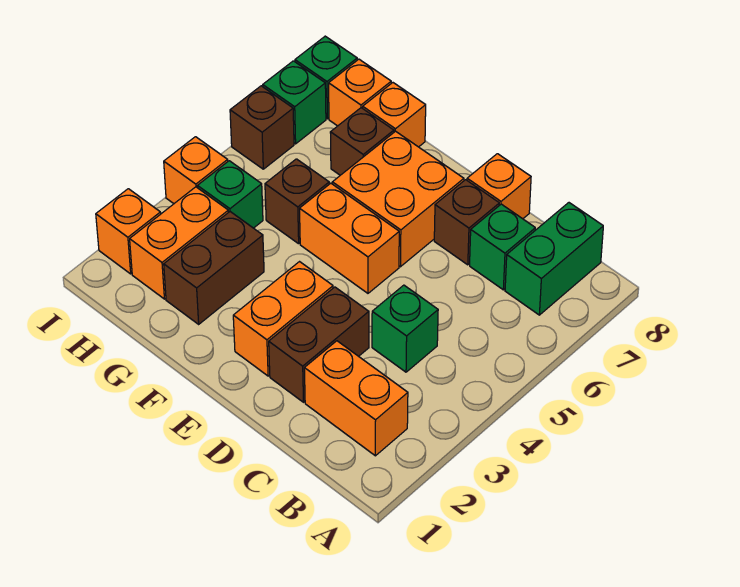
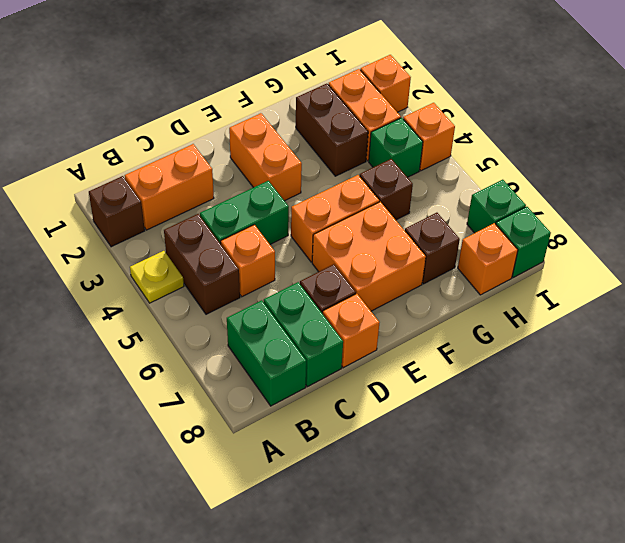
none -> yellow plate A4 level 1
green brick C4 level 1 -> green brick C4:D4 level 1
green brick C7 level 1 -> green brick C7:C8 level 1
brown brick D2:D3 level 1 -> brown brick B4:B5 level 1
orange brick G8 level 1 -> orange brick C5 level 1
brown brick I6 level 1 -> brown brick A2 level 1

